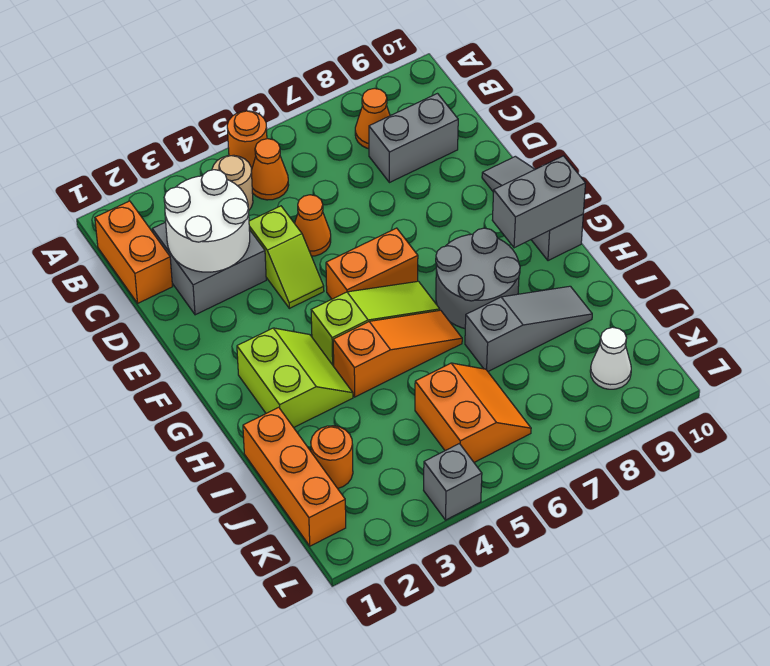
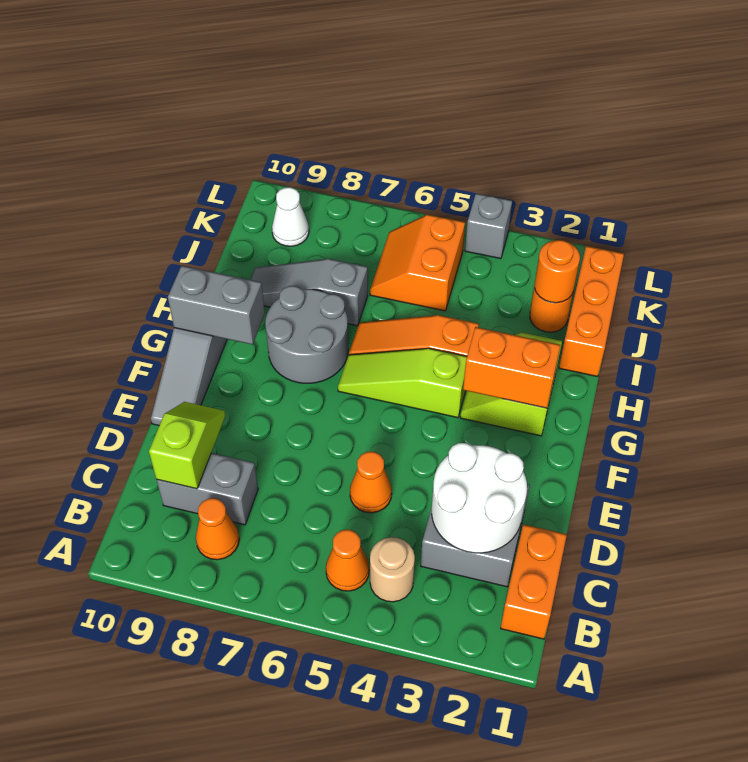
orange round brick A5 level 1 -> orange round brick J2 level 2
lime slope D4:E4 level 1 top D -> lime slope C9:D9 level 2 top C
orange brick F5:F6 level 1 -> orange brick G2:G3 level 2

